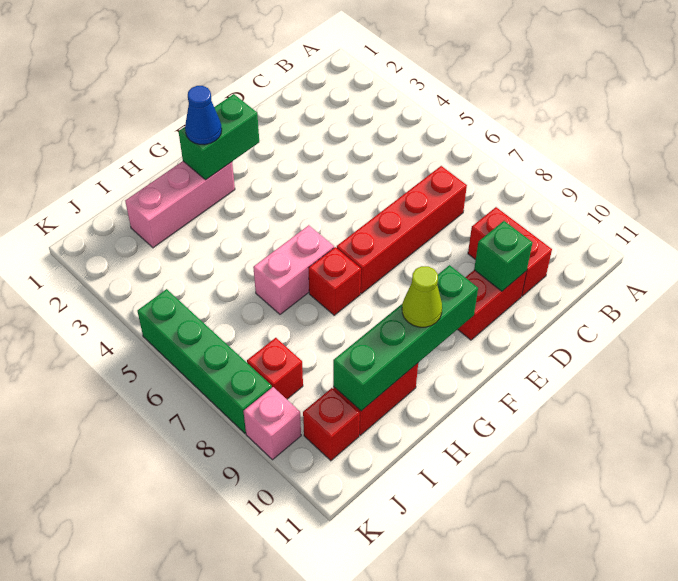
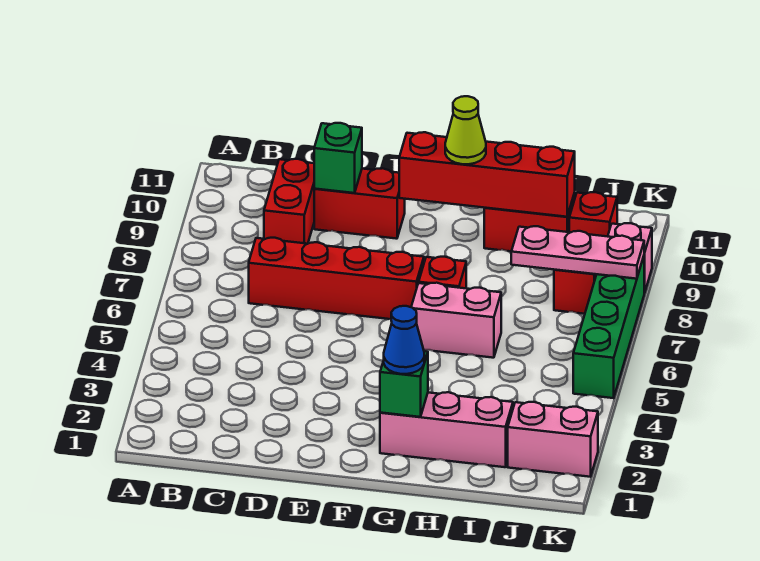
green brick F2:G2 level 2 -> green brick G2 level 2
green brick F10:I10 level 2 -> red brick F10:I10 level 2
none -> pink plate I8:K8 level 2
none -> pink brick J2:K2 level 1

